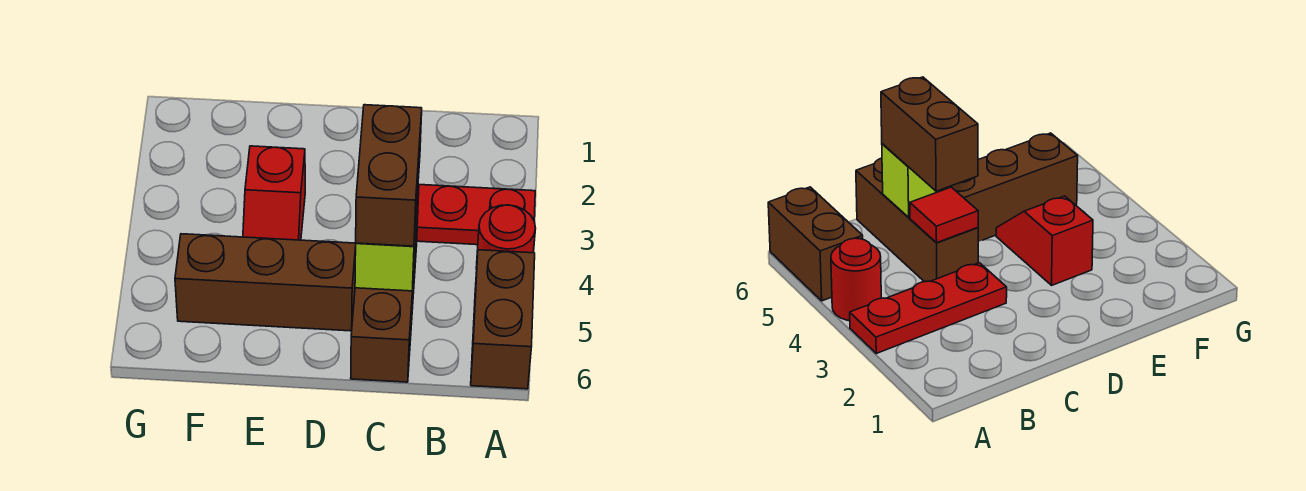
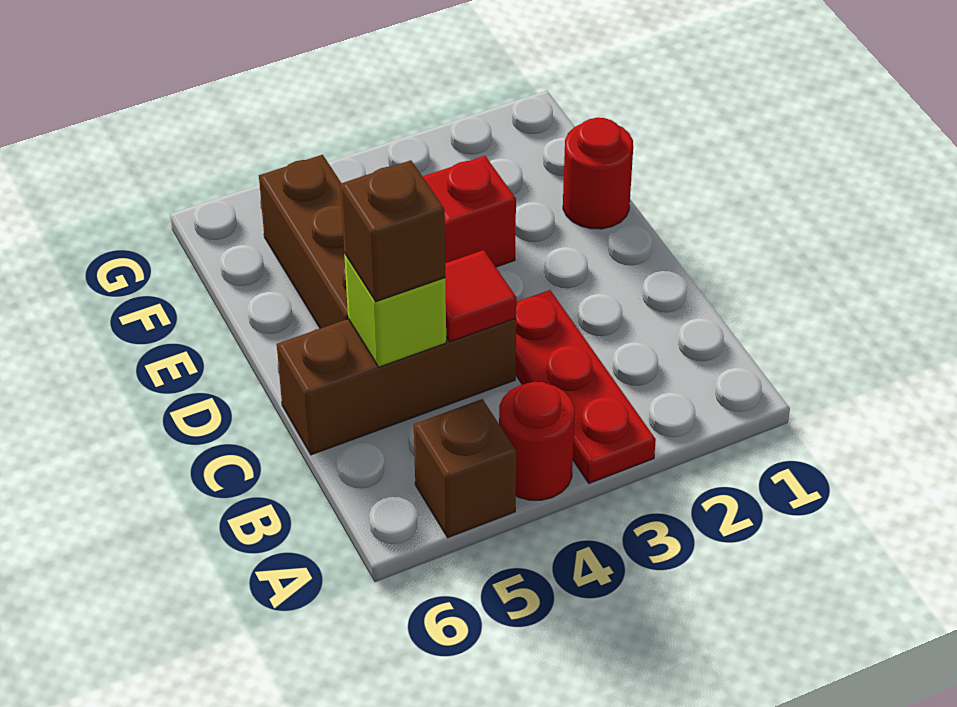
brown brick A5:A6 level 1 -> brown brick A5 level 1
brown brick C4:C5 level 3 -> brown brick C5 level 3
none -> red round brick E1 level 1

